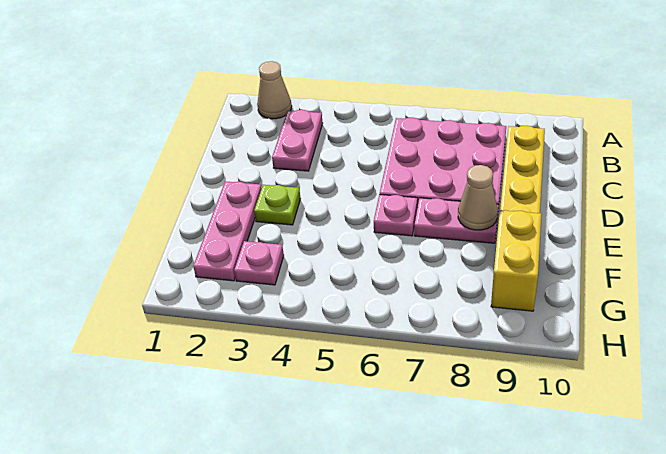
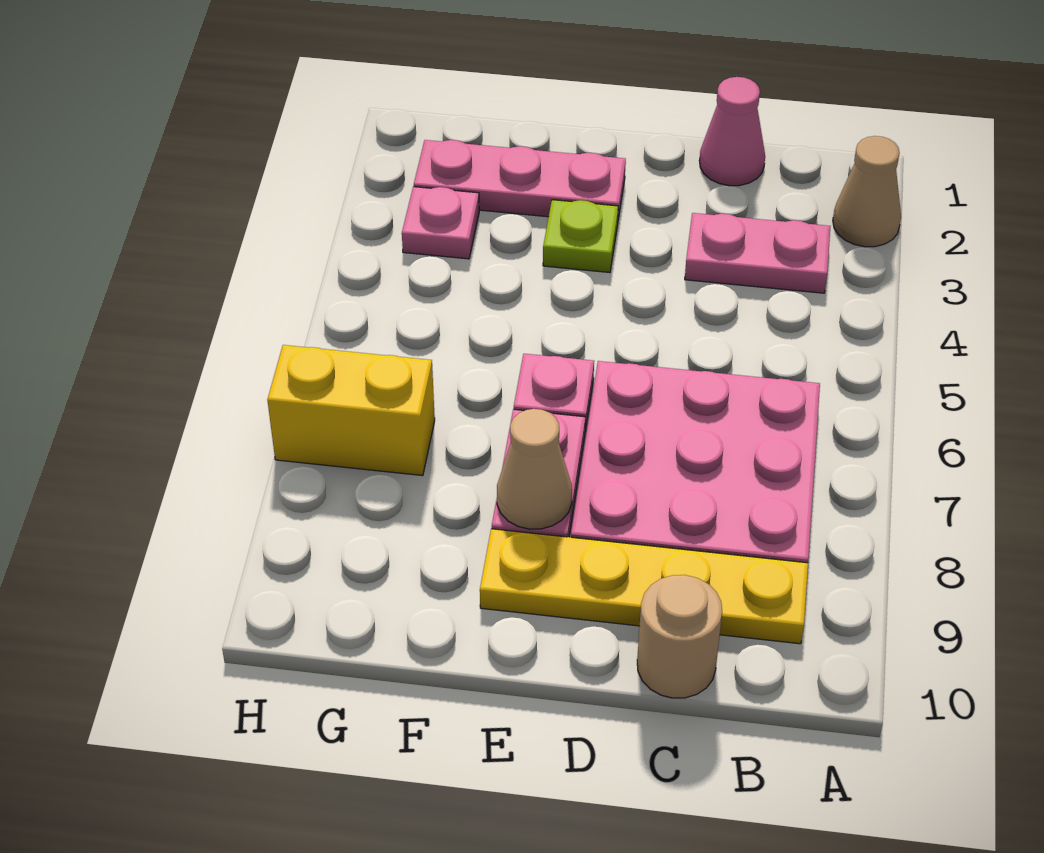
none -> pink cone C1 level 1
none -> tan round brick C10 level 1
yellow brick F9:G9 level 1 -> yellow brick G7:H7 level 1

